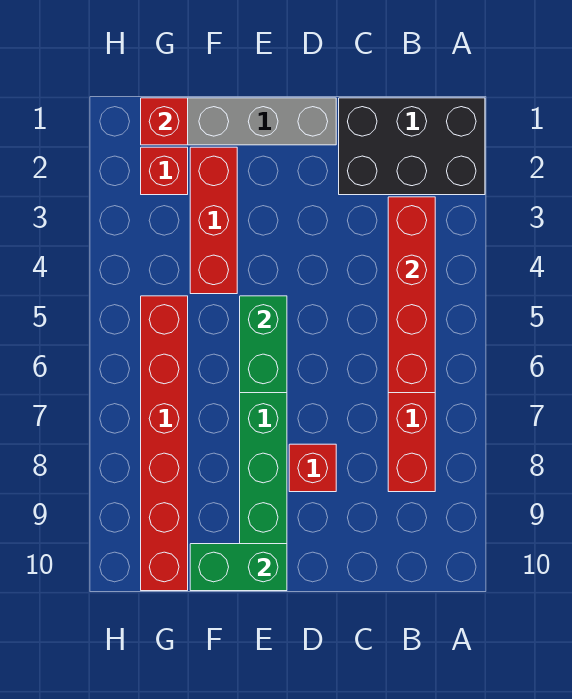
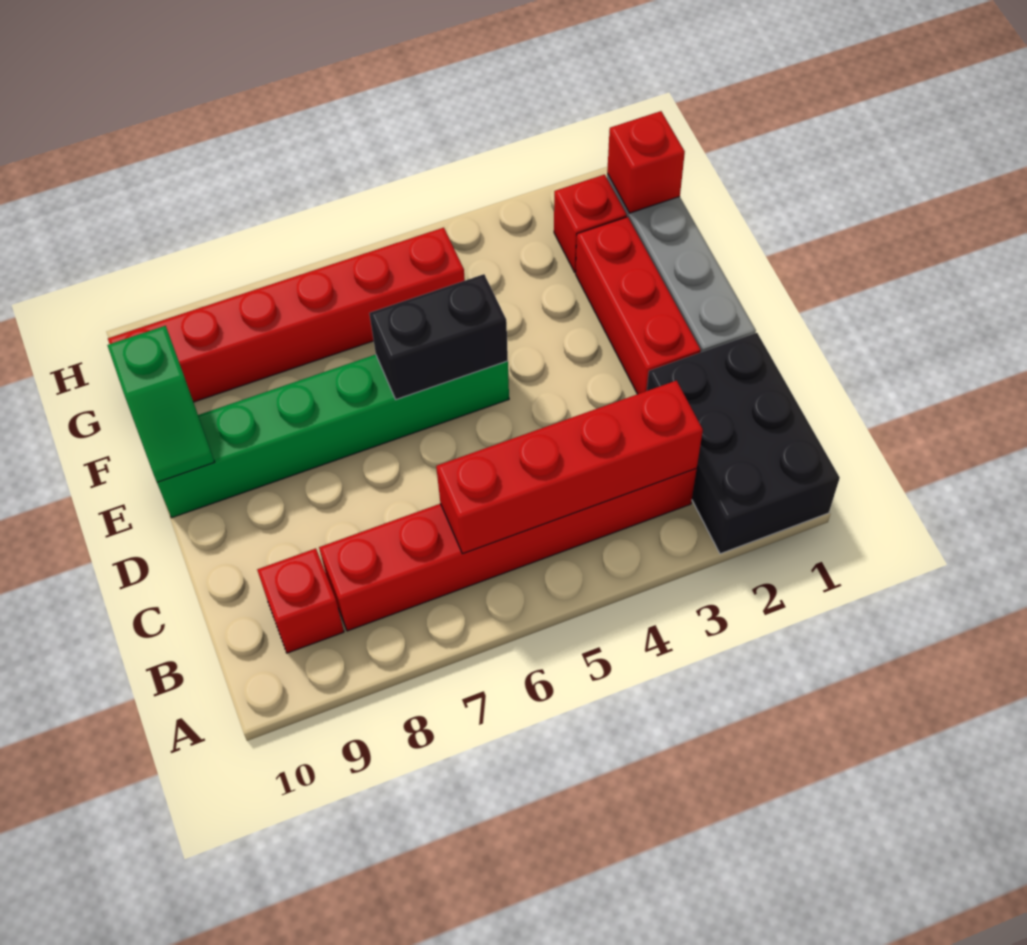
red brick D8 level 1 -> red brick B9 level 1
green brick E5:E6 level 2 -> black brick E5:E6 level 2
green brick E10:F10 level 2 -> green slope E10:F10 level 2 top F
red brick F2:F4 level 1 -> red brick D2:F2 level 1

